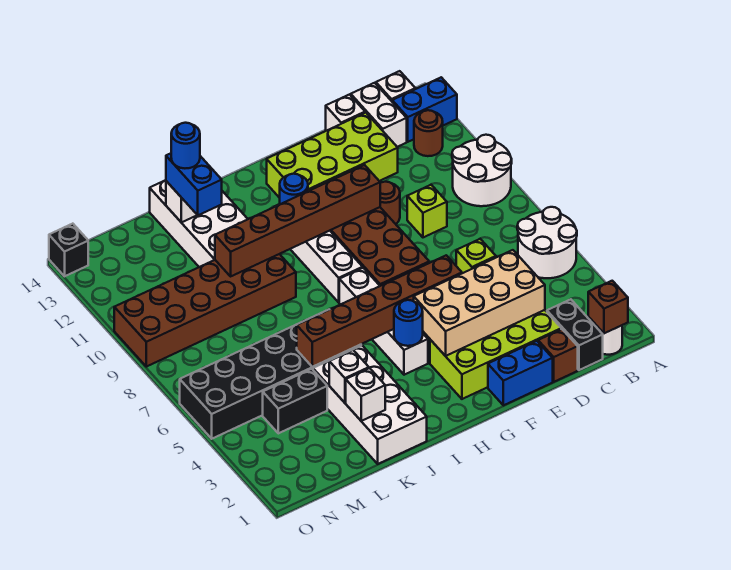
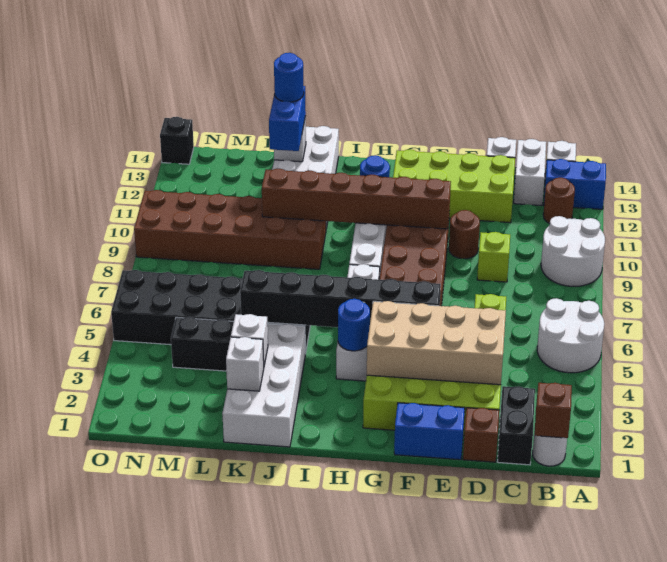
brown brick F5:K5 level 2 -> black brick F5:K5 level 2

